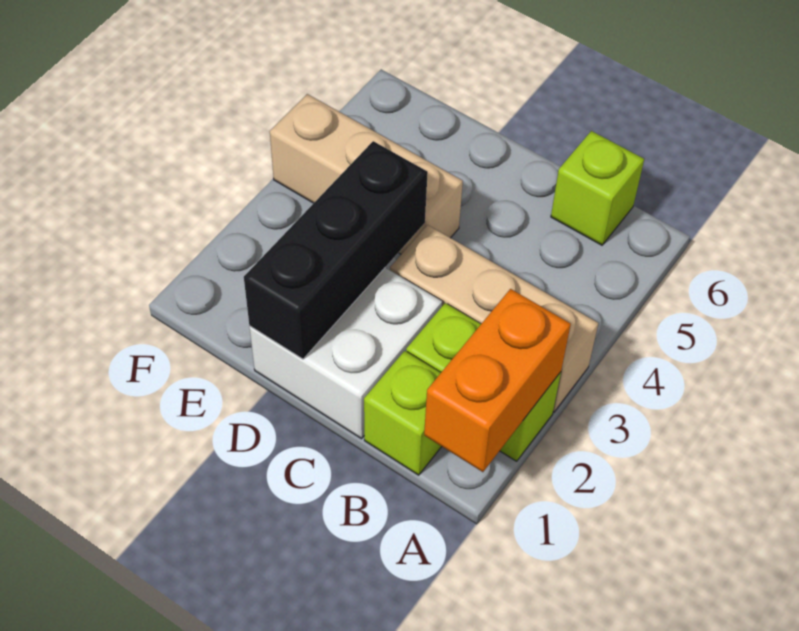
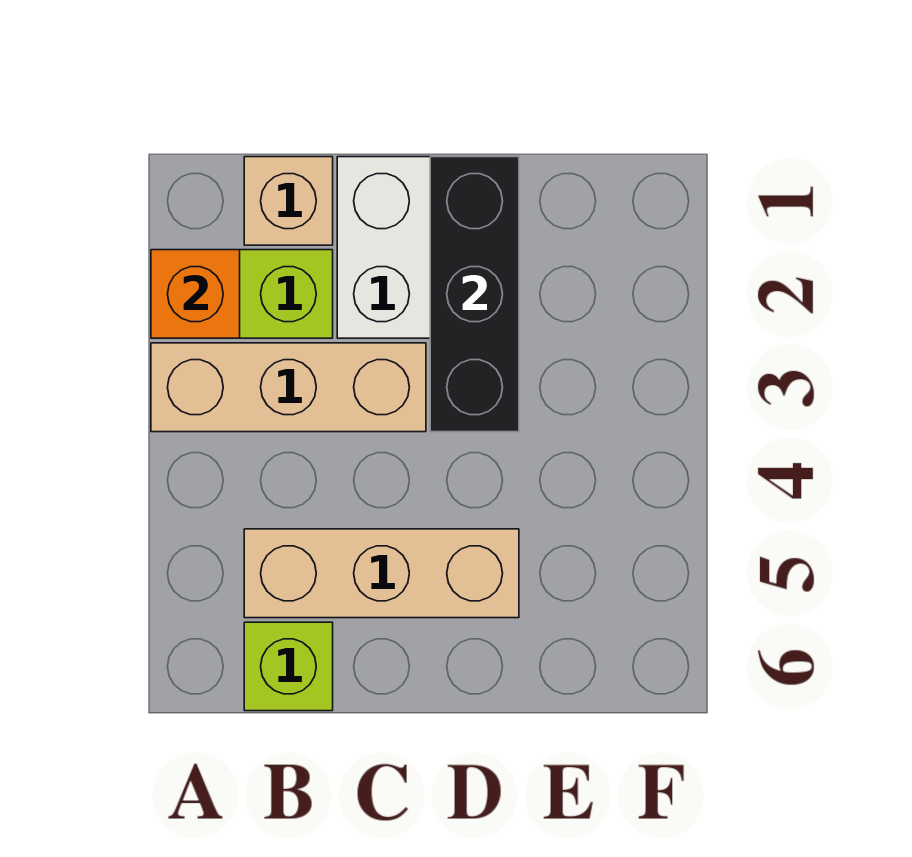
orange brick A1:A2 level 2 -> orange brick A2 level 2
lime brick B1 level 1 -> tan brick B1 level 1
tan brick D4:F4 level 1 -> tan brick B5:D5 level 1

